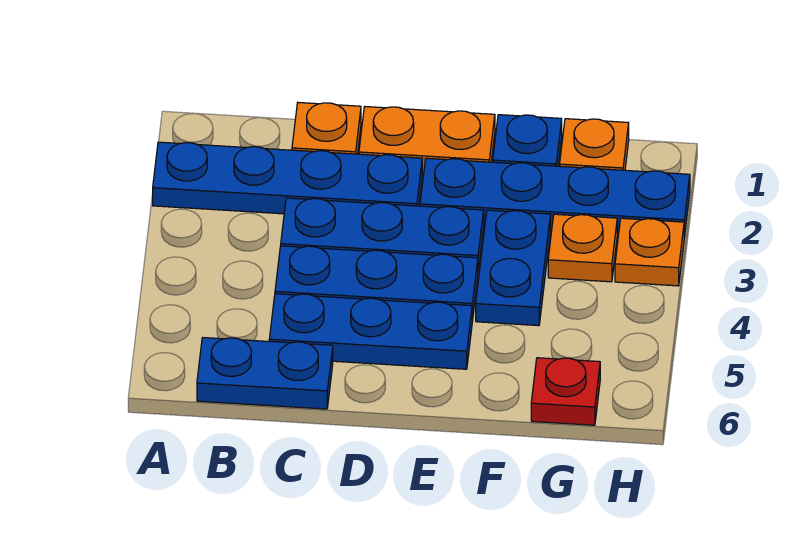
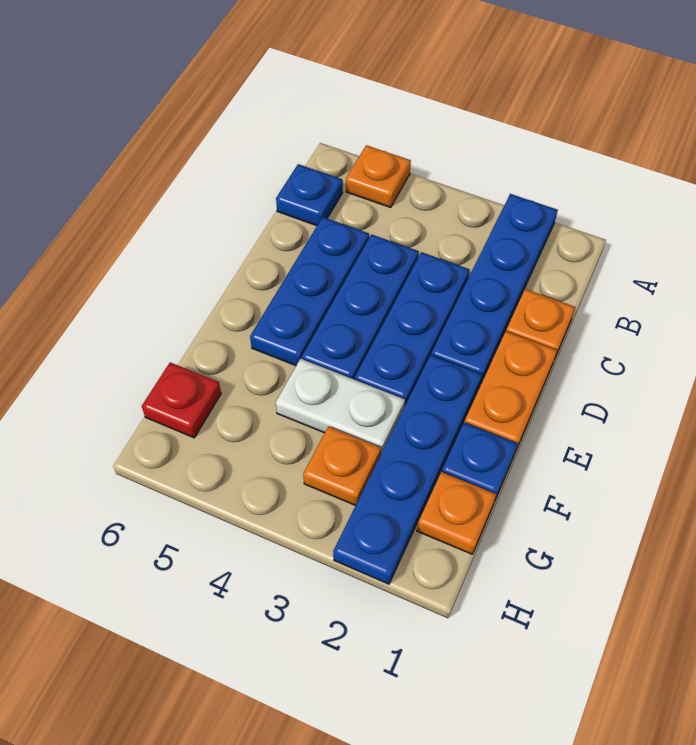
blue plate B6:C6 level 1 -> blue plate B6 level 1
blue plate F3:F4 level 1 -> white plate F3:F4 level 1
orange plate H3 level 1 -> orange plate A5 level 1

